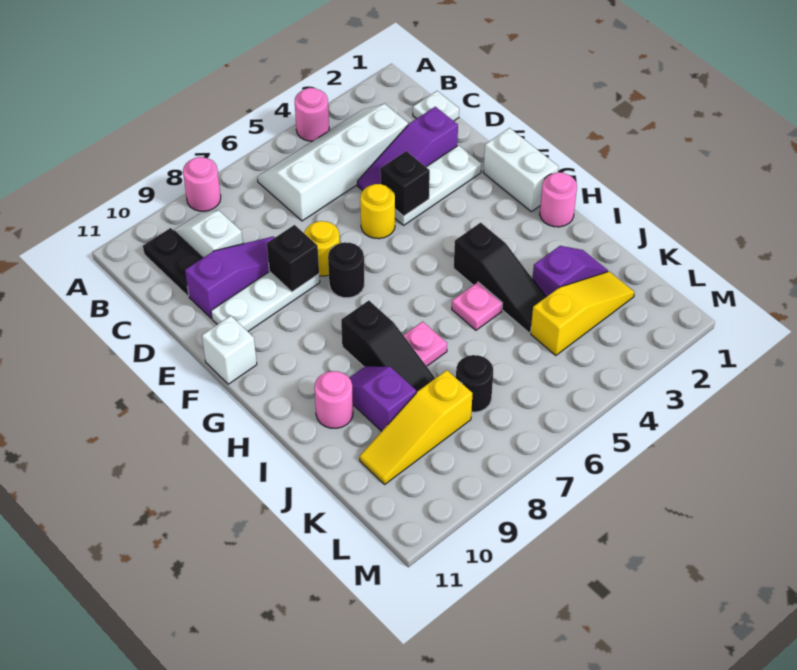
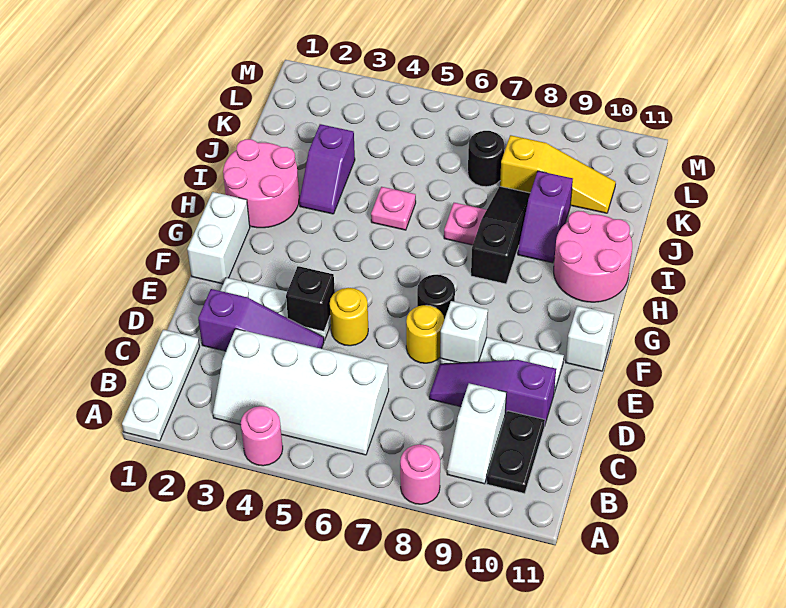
white plate C1 level 1 -> white plate A1:C1 level 1
black brick E8 level 2 -> white brick E8 level 2
pink round brick H1 level 1 -> pink round brick H1:I2 level 1
black slope H4:J4 level 1 top H -> none
pink round brick I10 level 1 -> pink round brick H10:I11 level 1
purple slope J2:J3 level 1 top 3 -> purple slope I3:J3 level 1 top J
yellow slope K2:K4 level 1 top 4 -> none

